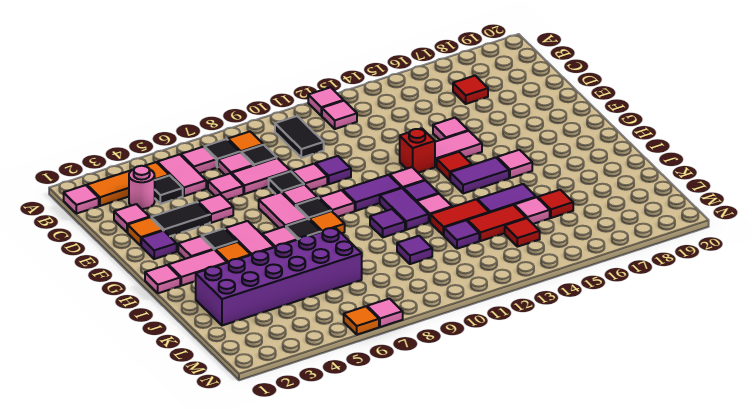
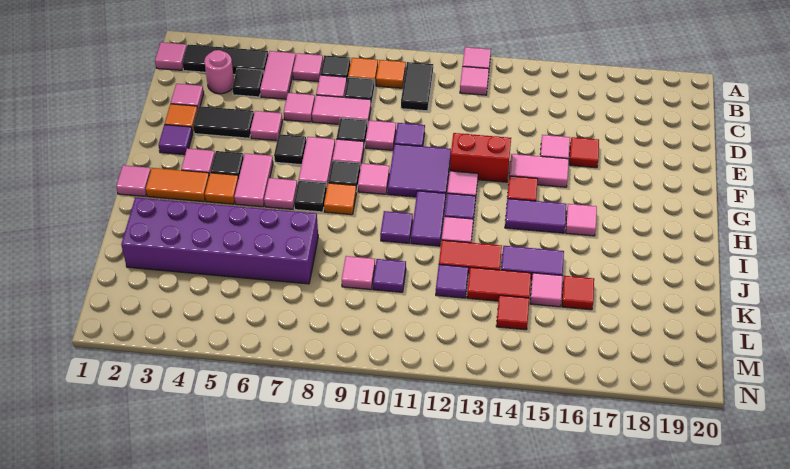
orange tile B2:B4 level 1 -> black tile B2:B4 level 1
red tile C17 level 1 -> red tile E16 level 1
none -> black tile F6 level 1
red brick F13 level 1 -> red brick F12:F13 level 1
purple tile G10:G11 level 1 -> purple tile F10:G11 level 1
pink tile H2:H3 level 1 -> orange tile H2:H3 level 1
orange tile N6 level 1 -> orange tile B9 level 1
pink tile N7 level 1 -> pink tile K9 level 1

